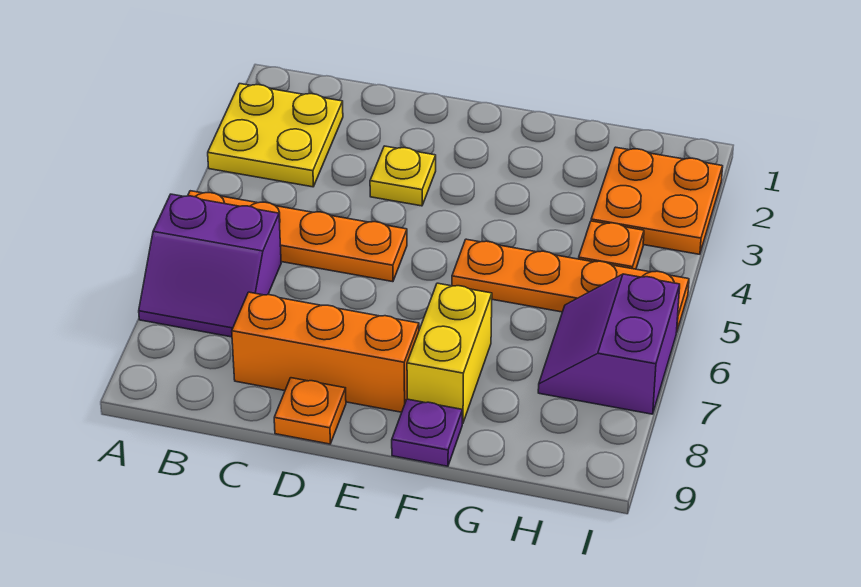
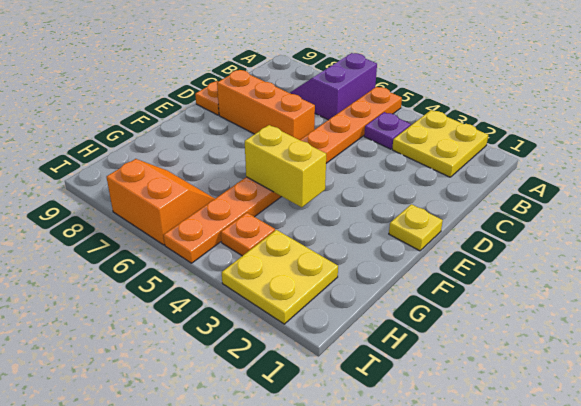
orange brick C8:E8 level 1 -> orange brick D6:D8 level 1
yellow plate D3 level 1 -> yellow plate E1 level 1
yellow brick F7:F8 level 1 -> yellow brick F4:F5 level 2
purple plate F9 level 1 -> purple plate B4 level 1
orange plate H2:I3 level 1 -> yellow plate H2:I3 level 1
purple slope H6:I7 level 1 top I -> orange slope H6:I7 level 1 top I

